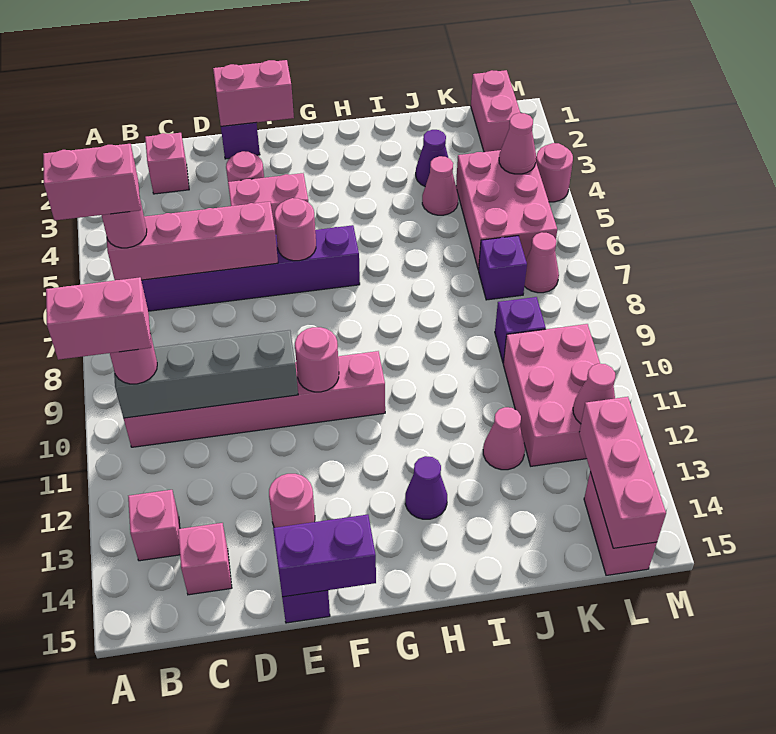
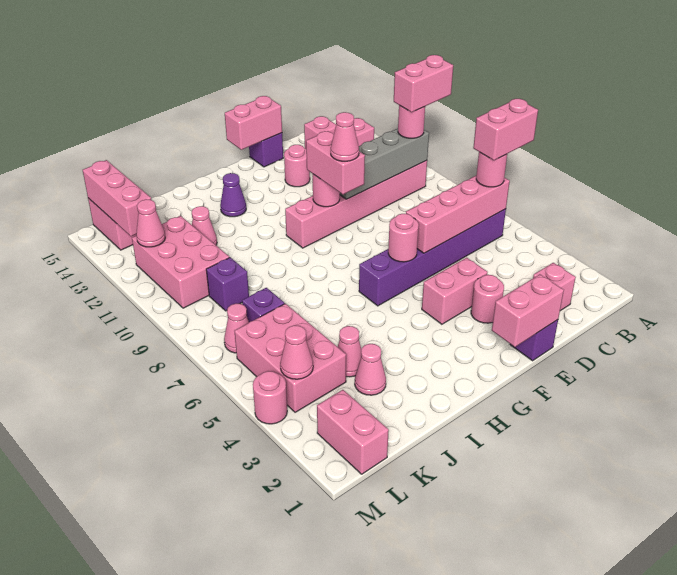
purple brick E15:F15 level 2 -> pink brick E15:F15 level 2
none -> pink brick F9:F10 level 3
none -> pink cone F9 level 4
purple cone J3 level 1 -> pink cone J3 level 1

